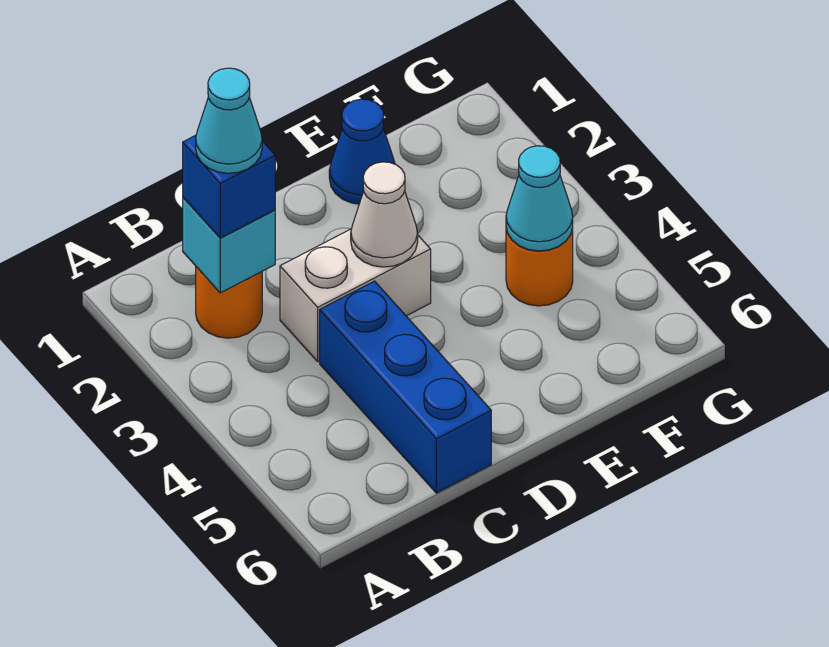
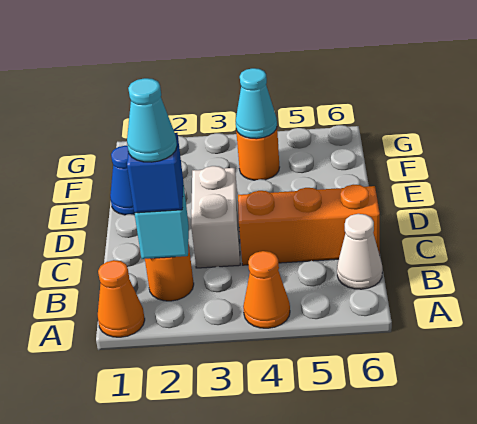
none -> orange cone A1 level 1
none -> orange cone A4 level 1
blue brick C4:C6 level 1 -> orange brick C4:C6 level 1
white cone D3 level 2 -> white cone B6 level 1

